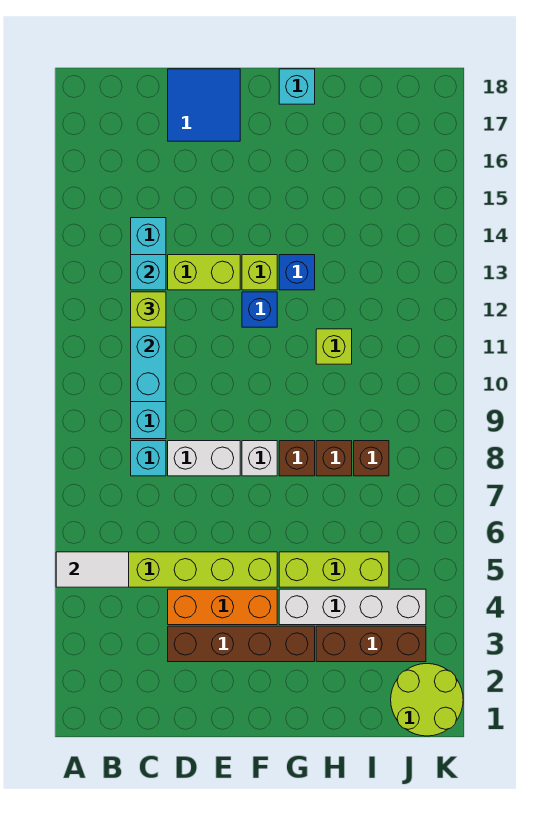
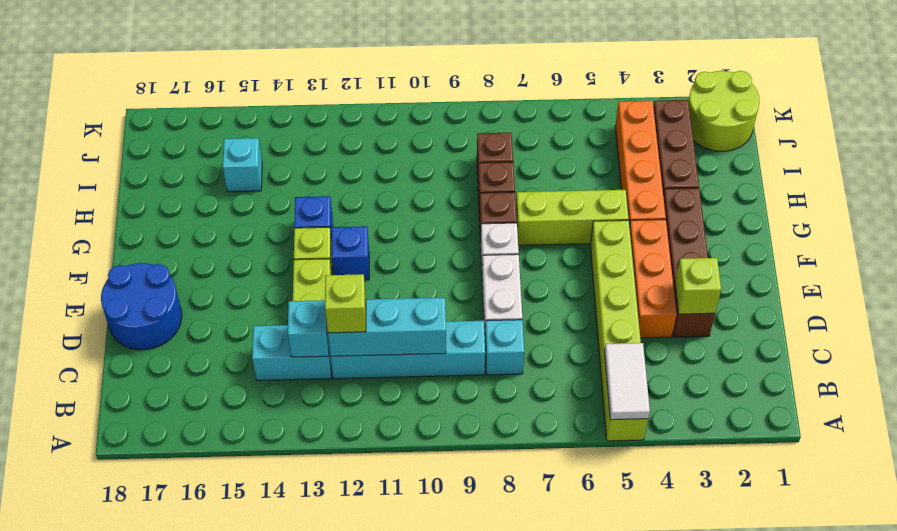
blue tile D17:E18 level 1 -> blue round brick D17:E18 level 1
white brick G4:J4 level 1 -> orange brick G4:J4 level 1
lime brick G5:I5 level 1 -> lime brick G5:G7 level 1
cyan brick G18 level 1 -> cyan brick I15 level 1
lime brick H11 level 1 -> lime brick D3 level 2

